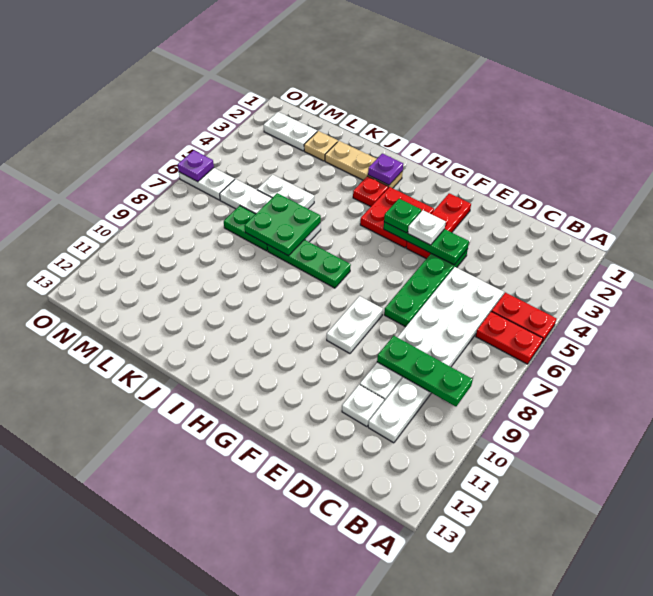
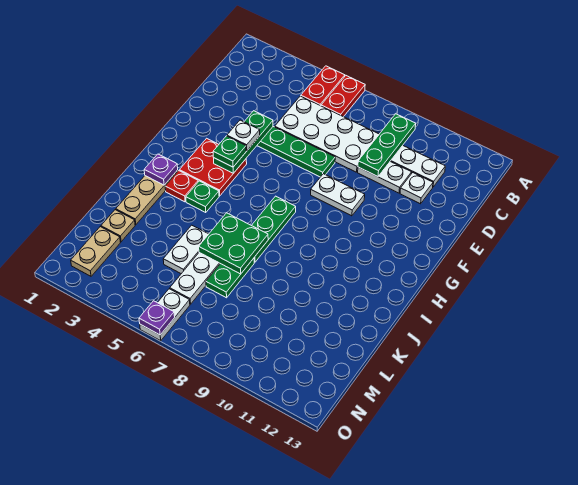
red plate F2:F4 level 1 -> none
none -> green plate I4 level 1
white plate M2:N2 level 1 -> tan plate M2:N2 level 1

